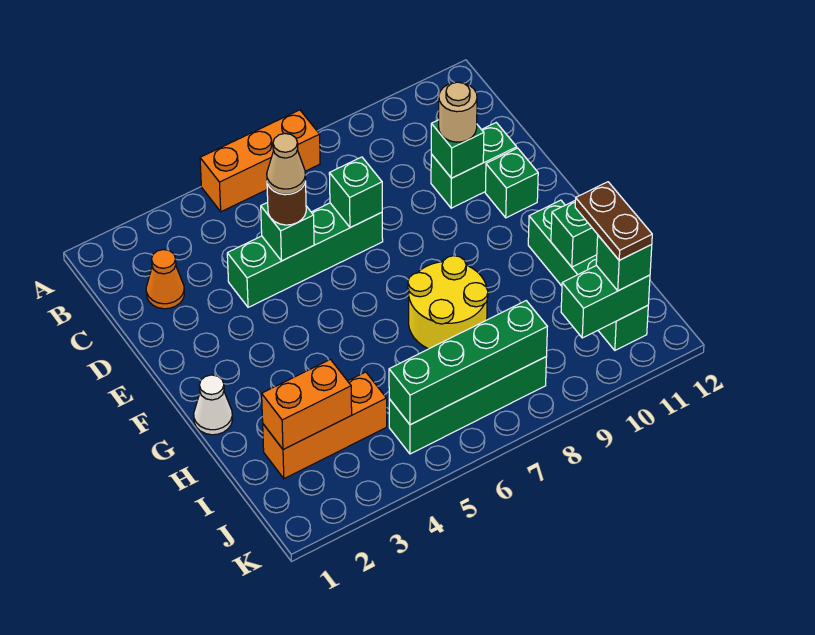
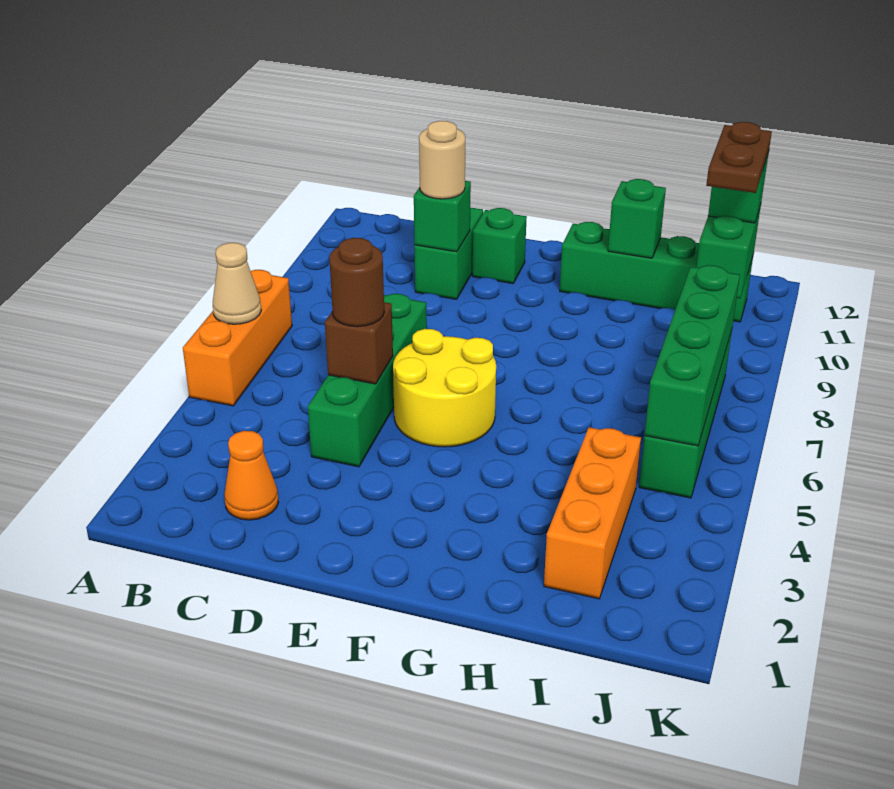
green brick D5 level 2 -> brown brick D5 level 2
tan cone D5 level 4 -> tan cone A6 level 2
green brick D7 level 2 -> none
white cone G1 level 1 -> none
yellow round brick G7:H8 level 1 -> yellow round brick E5:F6 level 1
orange brick I2:I3 level 2 -> none
brown plate I11:J11 level 4 -> brown plate J10:J11 level 4

